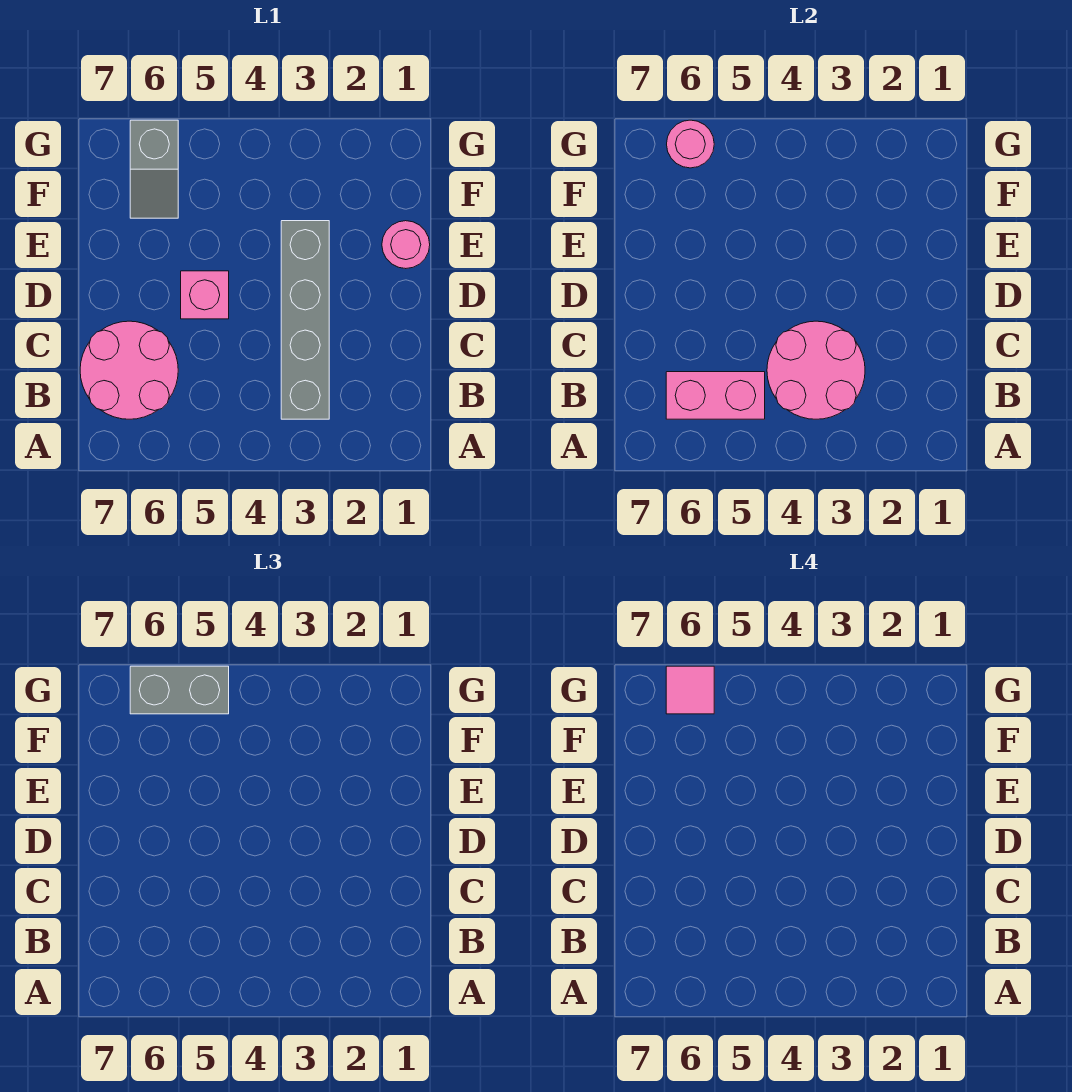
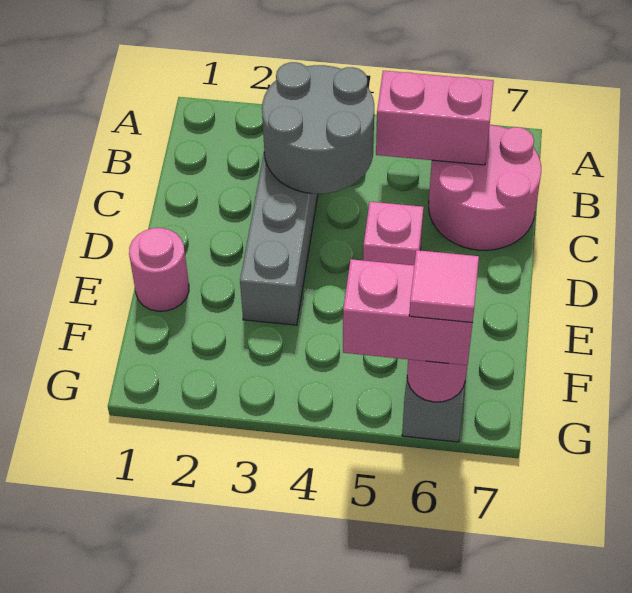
pink round brick B3:C4 level 2 -> grey round brick B3:C4 level 2
grey brick G5:G6 level 3 -> pink brick G5:G6 level 3

